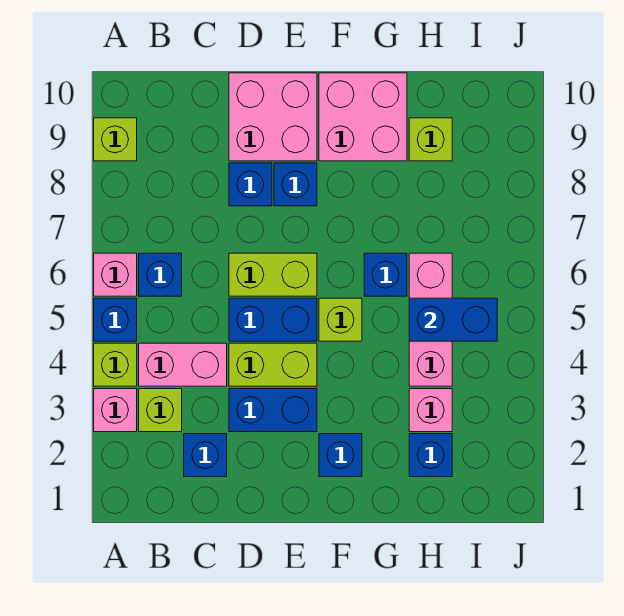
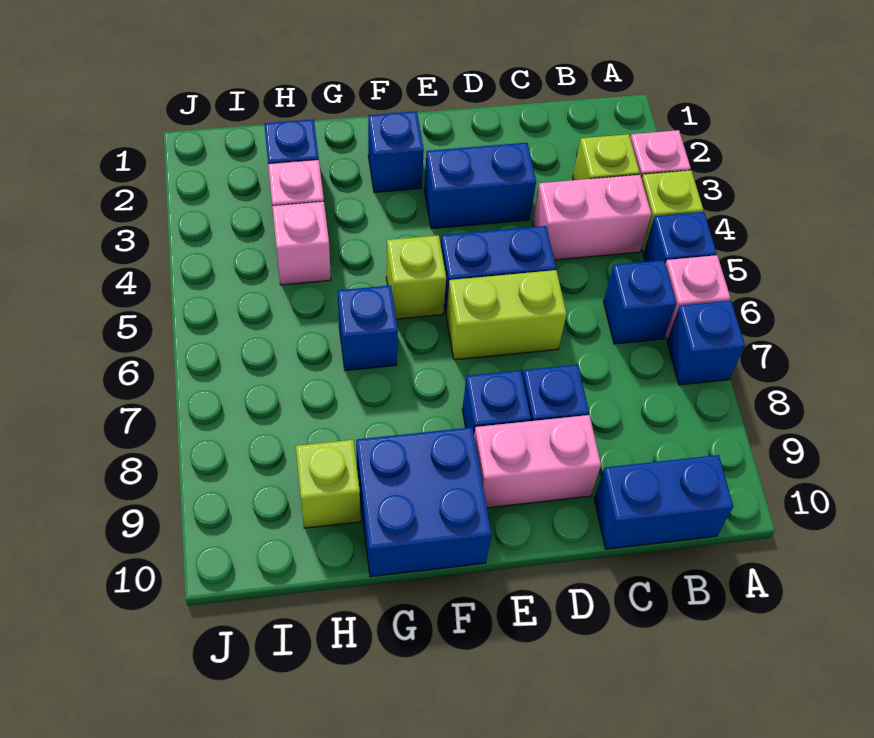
lime brick A9 level 1 -> none
blue brick C2 level 1 -> blue brick A7 level 1
lime brick D4:E4 level 1 -> none
pink brick D9:E10 level 1 -> pink brick D9:E9 level 1
pink brick F9:G10 level 1 -> blue brick F9:G10 level 1
pink brick H4:H6 level 1 -> pink brick H4 level 1
blue brick H5:I5 level 2 -> blue brick B10:C10 level 1

